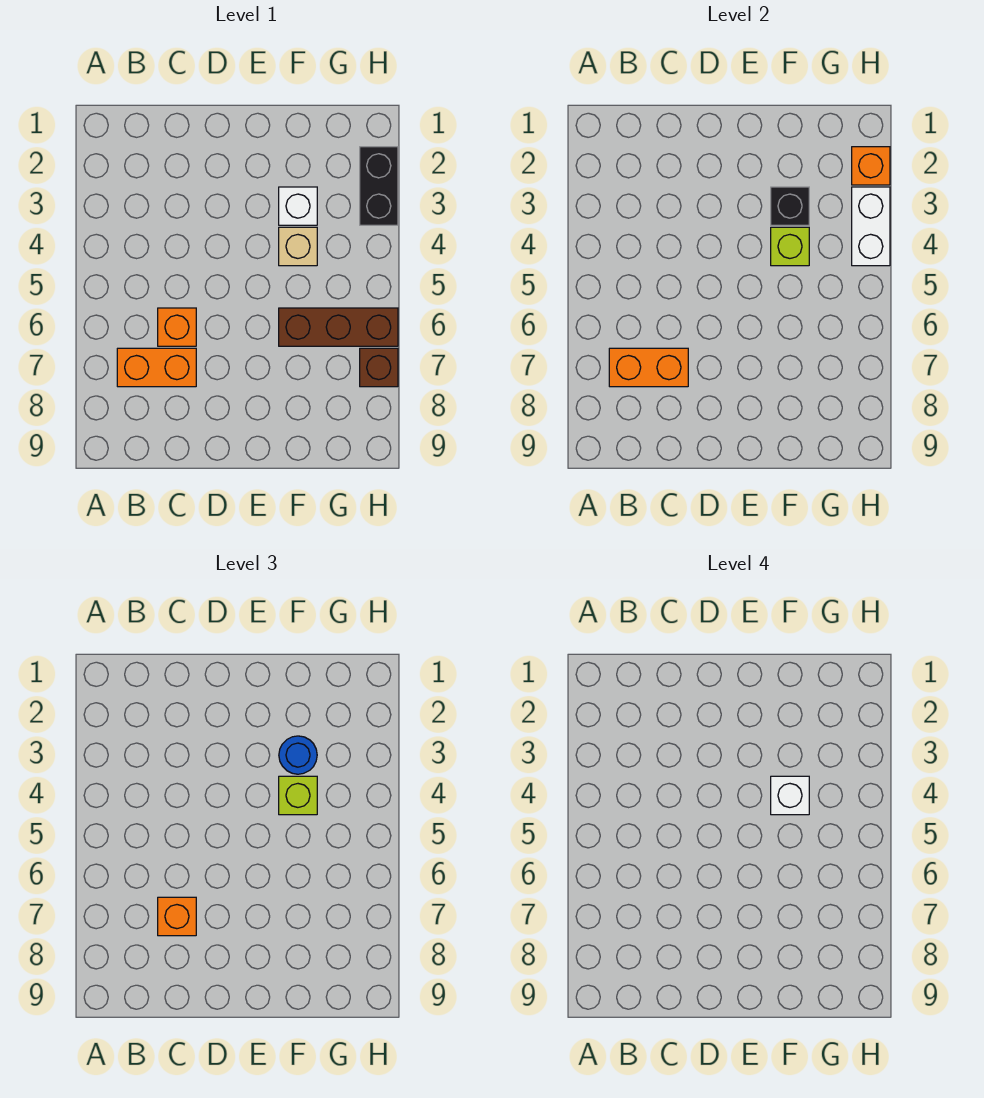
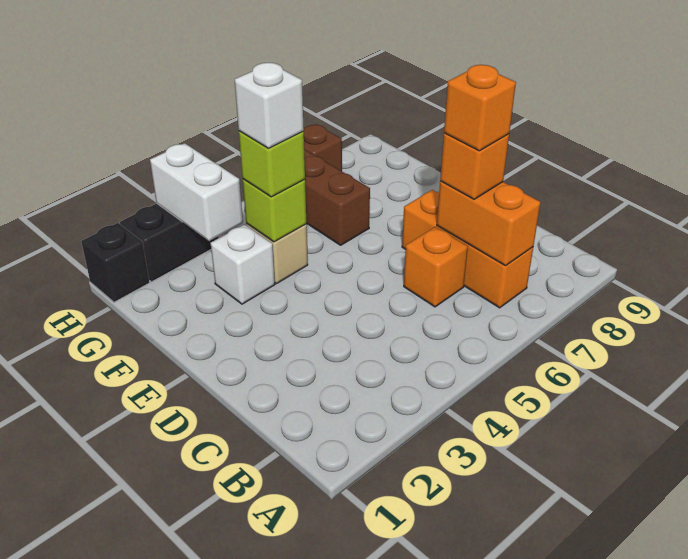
orange brick B7:C7 level 1 -> orange brick B7:D7 level 1
black brick F3 level 2 -> black brick H1 level 1
blue round brick F3 level 3 -> none
orange brick H2 level 2 -> orange brick C7 level 4
white brick H3:H4 level 2 -> white brick G3:H3 level 2

